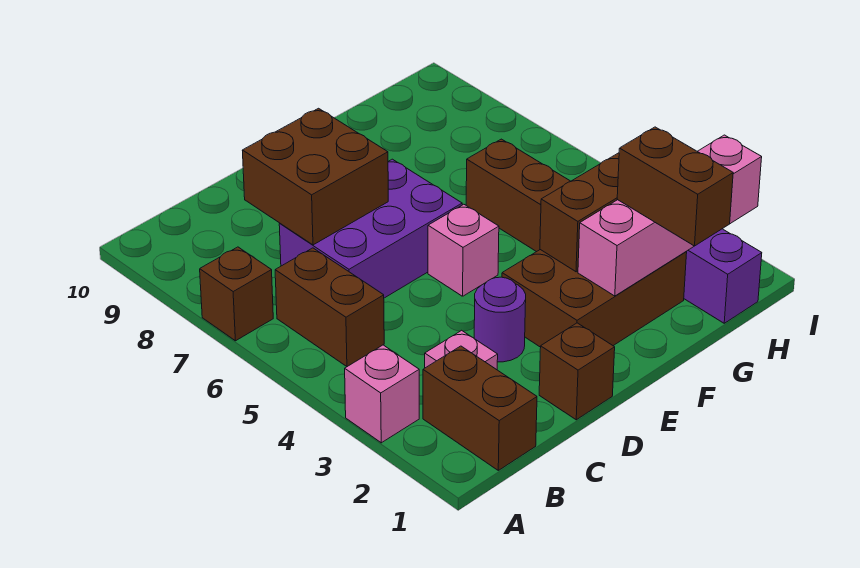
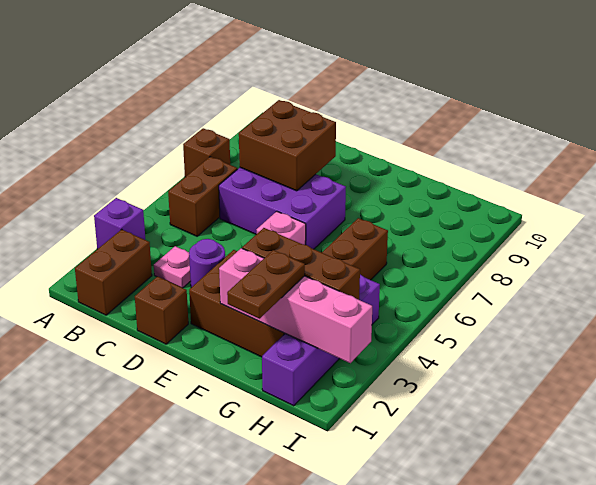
pink brick A3 level 1 -> purple brick A3 level 1
brown brick G1:G2 level 3 -> brown plate G1:G2 level 3

